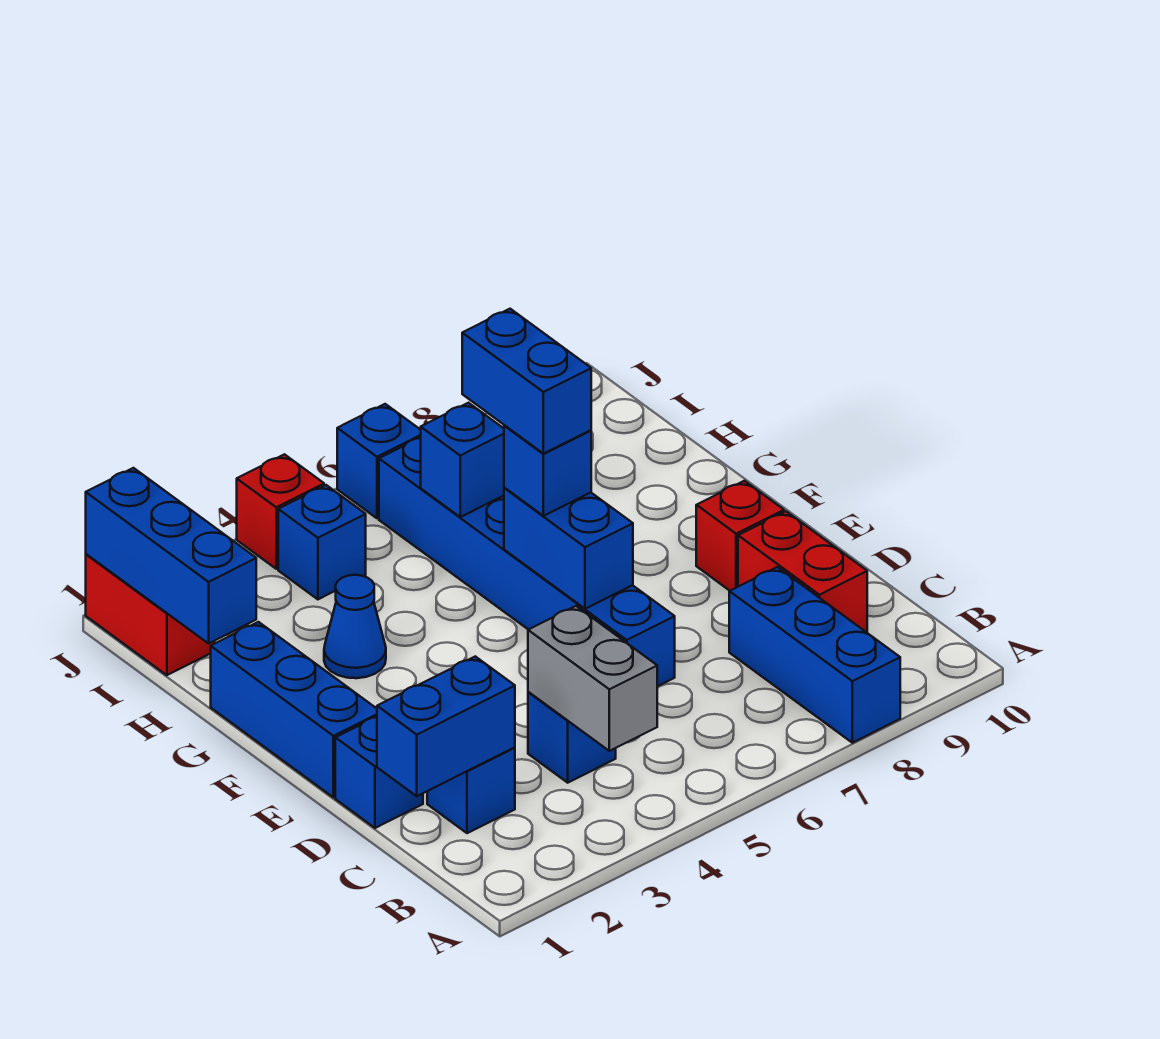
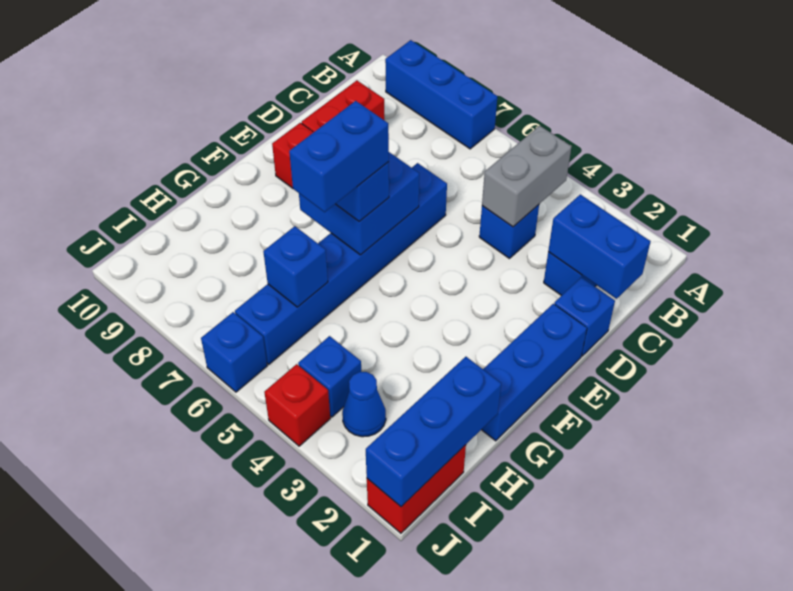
blue brick A8:C8 level 1 -> blue brick A7:A9 level 1
blue brick E6:F6 level 2 -> blue brick E6:F7 level 2
blue cone G3 level 1 -> blue cone I3 level 1

